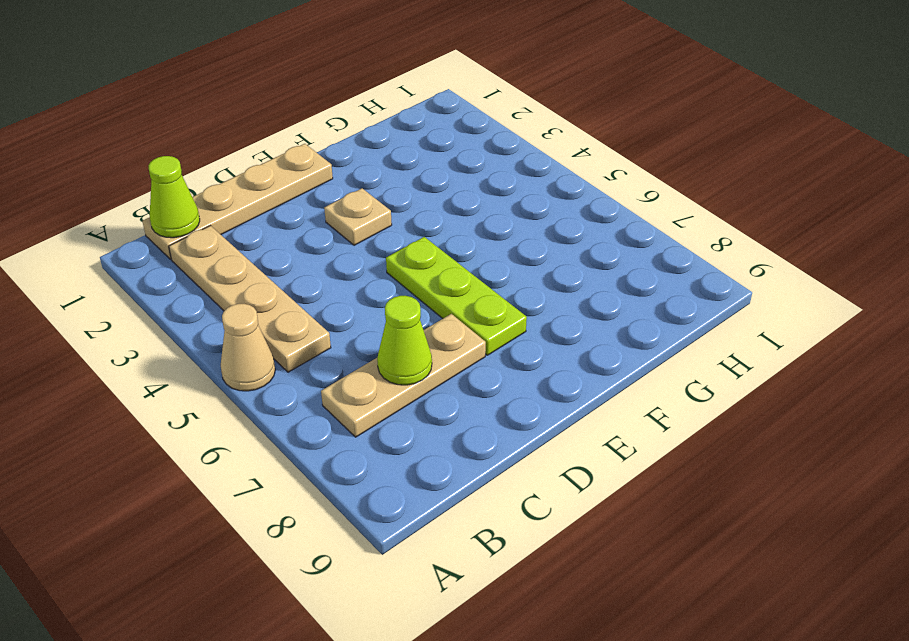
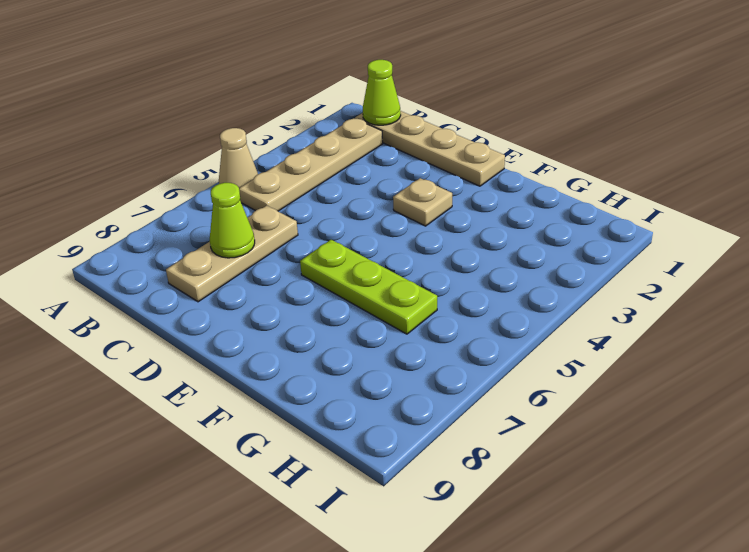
tan plate B7:D7 level 1 -> tan plate C6:C8 level 1
lime plate E5:E7 level 1 -> lime plate E6:G6 level 1

